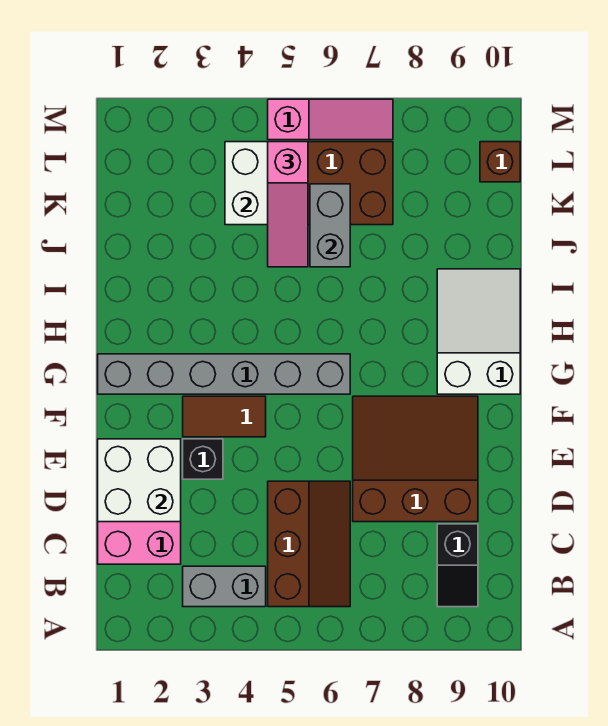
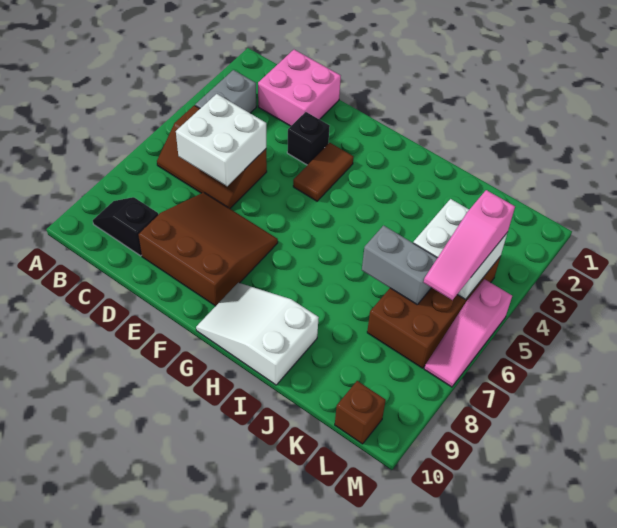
white brick D1:E2 level 2 -> white brick C5:D6 level 2
brown slope D7:F9 level 1 top D -> brown slope D7:F9 level 1 top 9
grey brick G1:G6 level 1 -> none
white slope G9:I10 level 1 top G -> white slope G9:I10 level 1 top I
pink slope J5:L5 level 3 top L -> pink slope L4:L6 level 3 top 4

